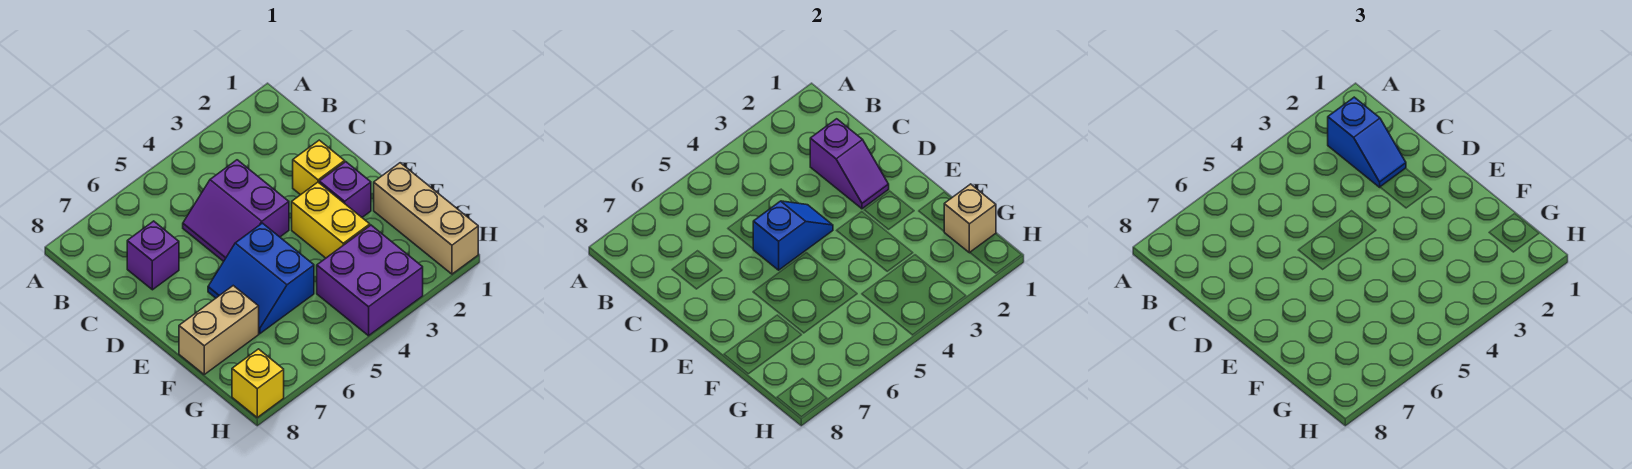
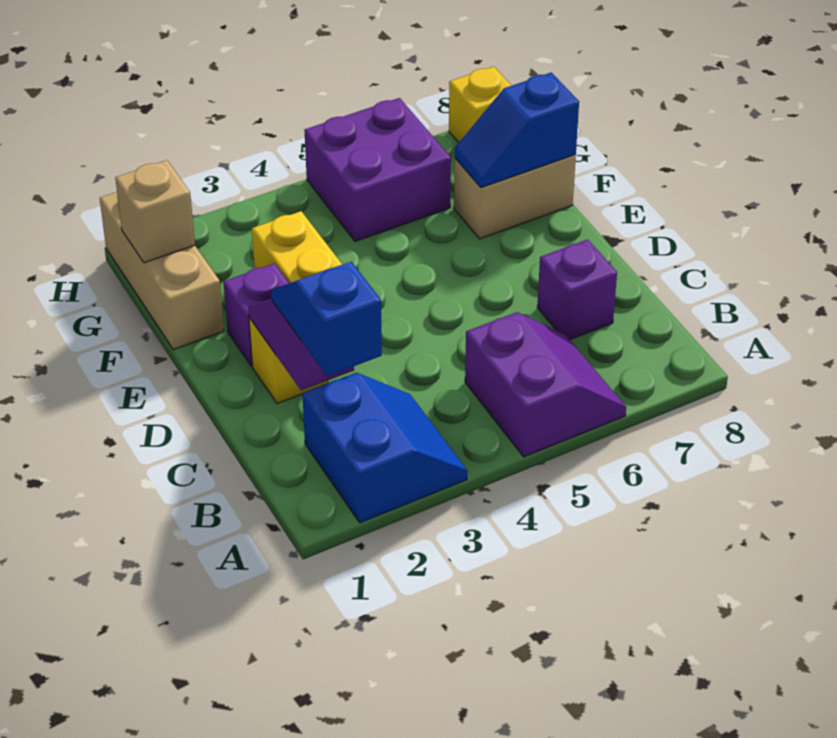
purple slope C4:D5 level 1 top 4 -> purple slope A5:B6 level 1 top 5
blue slope D4:D5 level 2 top 5 -> blue slope F7:F8 level 2 top 8
blue slope E5:F6 level 1 top 5 -> blue slope A2:B3 level 1 top 2
purple brick G3:H4 level 1 -> purple brick G5:H6 level 1

